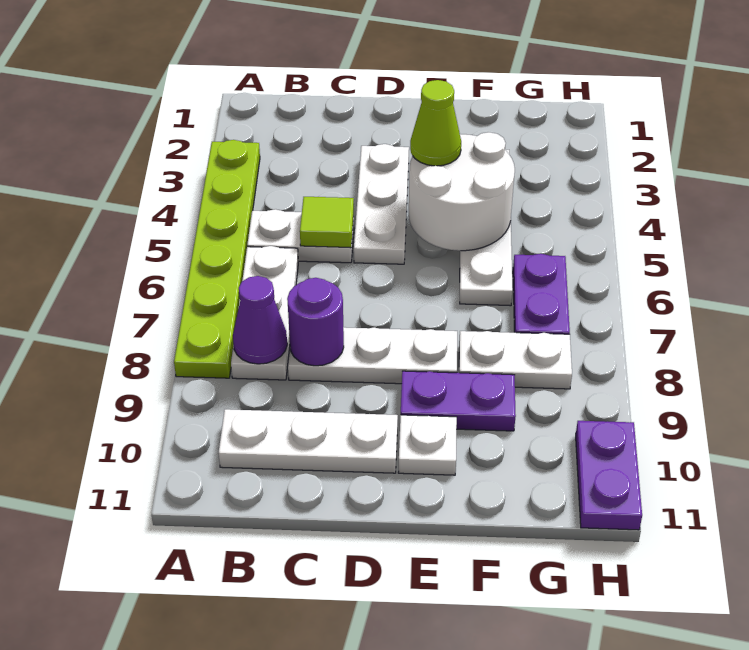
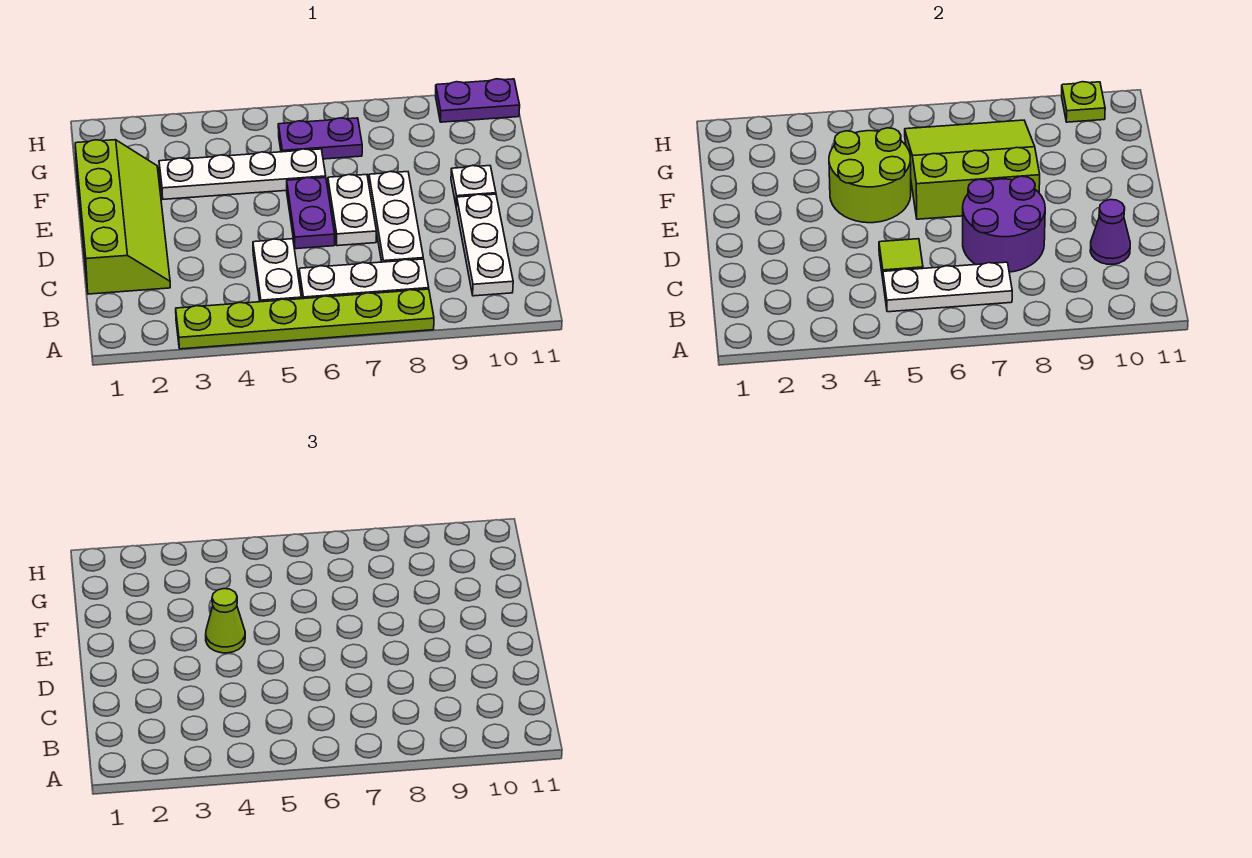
purple cone B8 level 2 -> purple cone C10 level 2
none -> lime slope C1:F2 level 1 top 1
purple round brick C8 level 2 -> purple round brick C7:D8 level 2
white plate D3:D5 level 1 -> white plate B5:B7 level 2
white round brick E4:F5 level 2 -> lime round brick E4:F5 level 2
none -> lime slope E6:G8 level 2 top E
purple plate E9:F9 level 1 -> purple plate D6:E6 level 1
white plate F8:G8 level 1 -> white plate D7:E7 level 1
none -> lime plate H10 level 2

